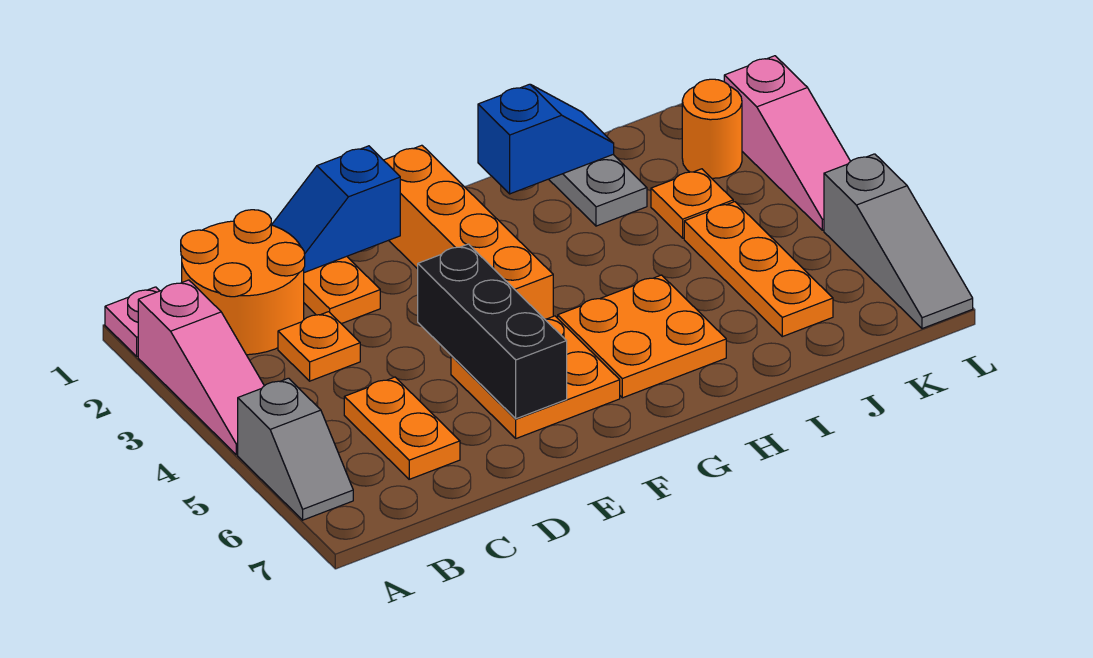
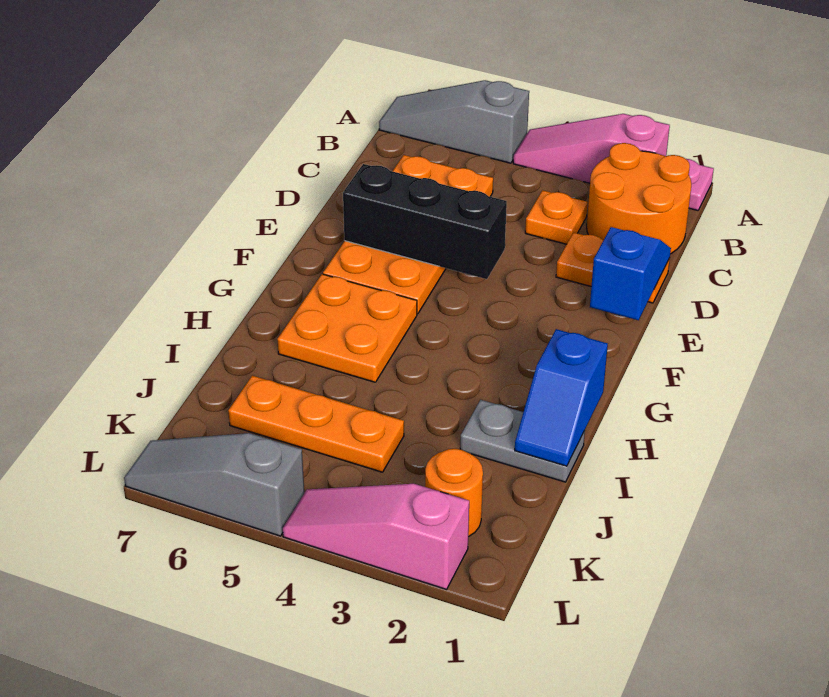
grey slope A5:A6 level 1 top 5 -> grey slope A5:A7 level 1 top 5
orange brick F1:F4 level 1 -> none
orange plate J3 level 1 -> none

